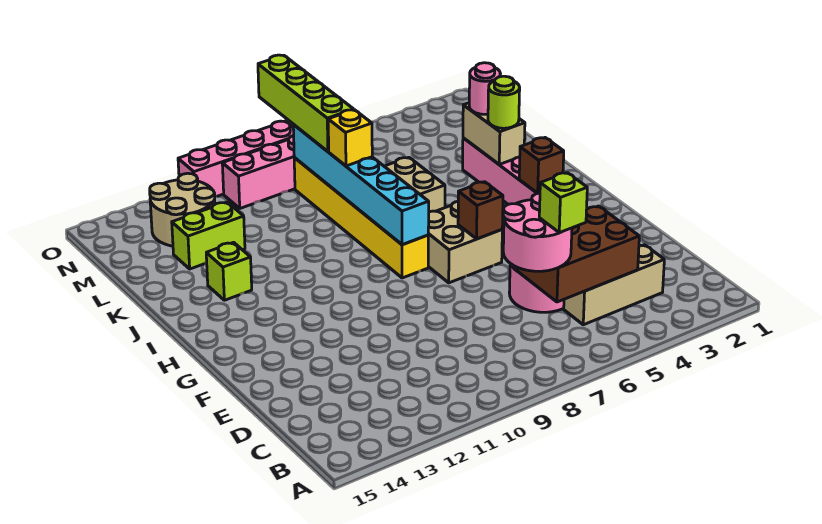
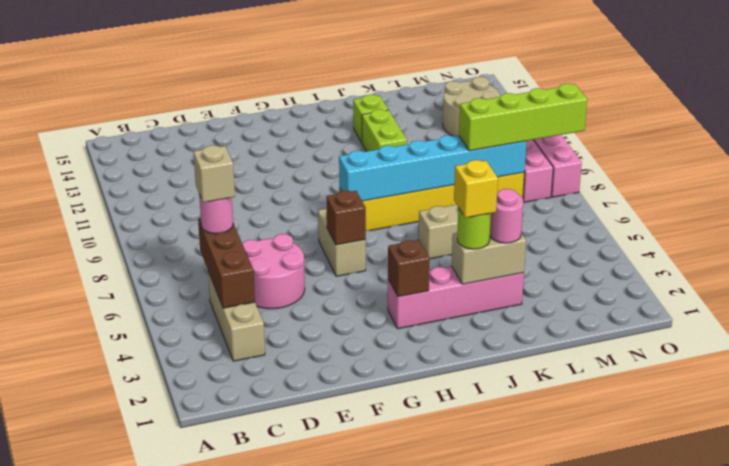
brown brick C4:D6 level 2 -> brown brick C4:C6 level 2
pink round brick C6:D7 level 3 -> pink round brick C6 level 3
lime brick C6 level 4 -> tan brick C6 level 4
tan brick G6:H7 level 1 -> tan brick G6:G7 level 1
yellow brick K8 level 3 -> yellow brick J3 level 4
lime brick L12:L13 level 1 -> lime brick J11:J12 level 1

